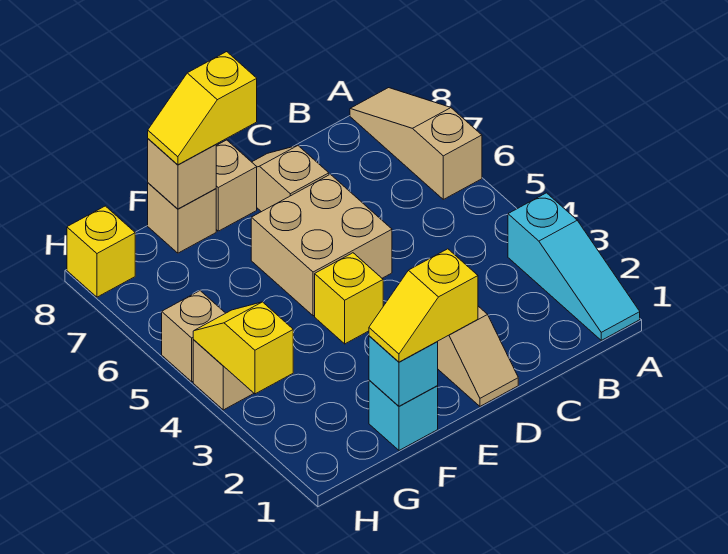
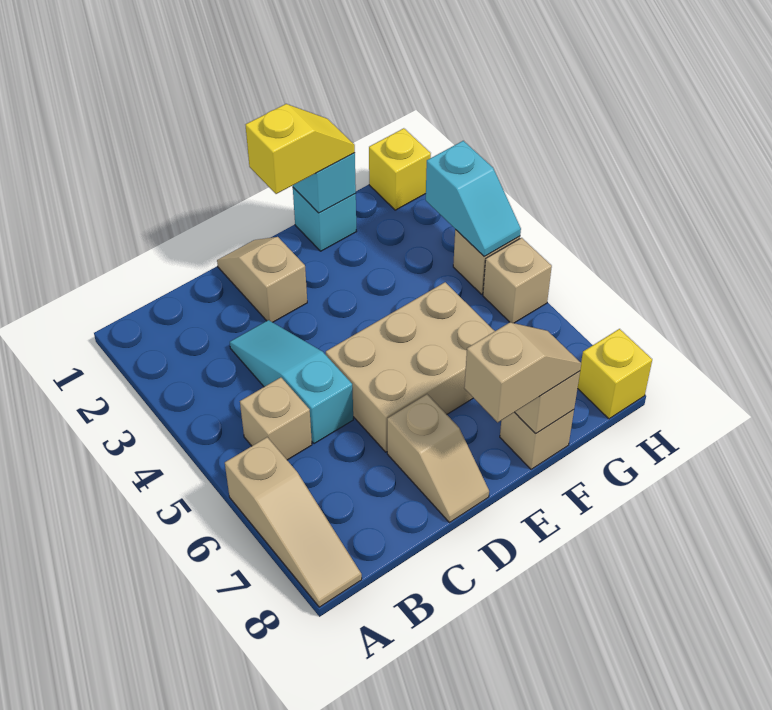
cyan slope A1:A3 level 1 top 3 -> cyan slope C3:C5 level 1 top 5
tan brick D5:E6 level 1 -> tan brick D5:F6 level 1
yellow brick E4 level 1 -> yellow brick H1 level 1
tan brick E8 level 1 -> tan brick B5 level 1
yellow slope E8:F8 level 3 top E -> tan slope E8:F8 level 3 top E
yellow slope H3:H4 level 2 top 3 -> cyan slope H3:H4 level 2 top 3

